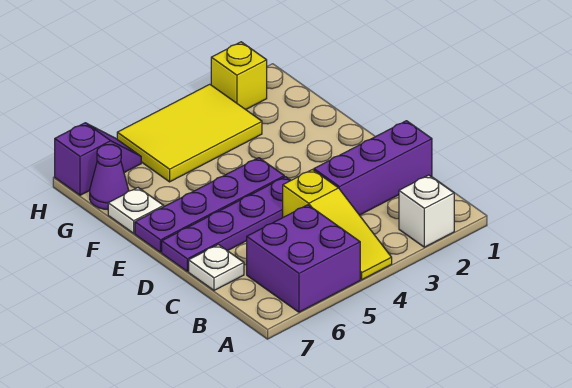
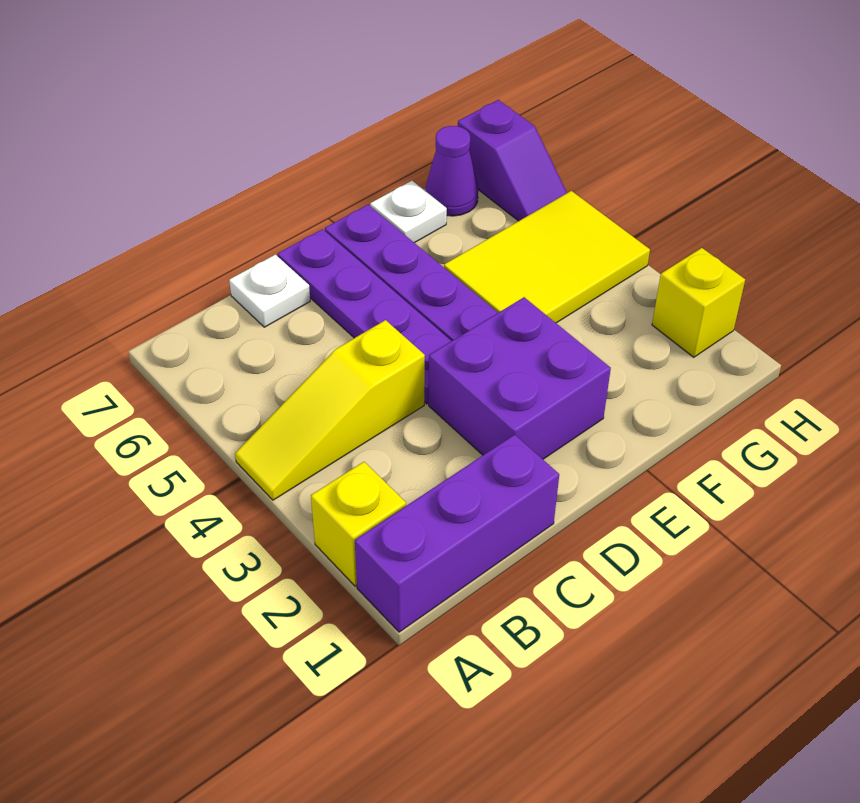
white brick A2 level 1 -> yellow brick A2 level 1
purple brick A5:B6 level 1 -> purple brick D2:E3 level 1
purple brick C1:C3 level 1 -> purple brick A1:C1 level 1
yellow tile G3:H5 level 1 -> yellow tile F4:H5 level 1

